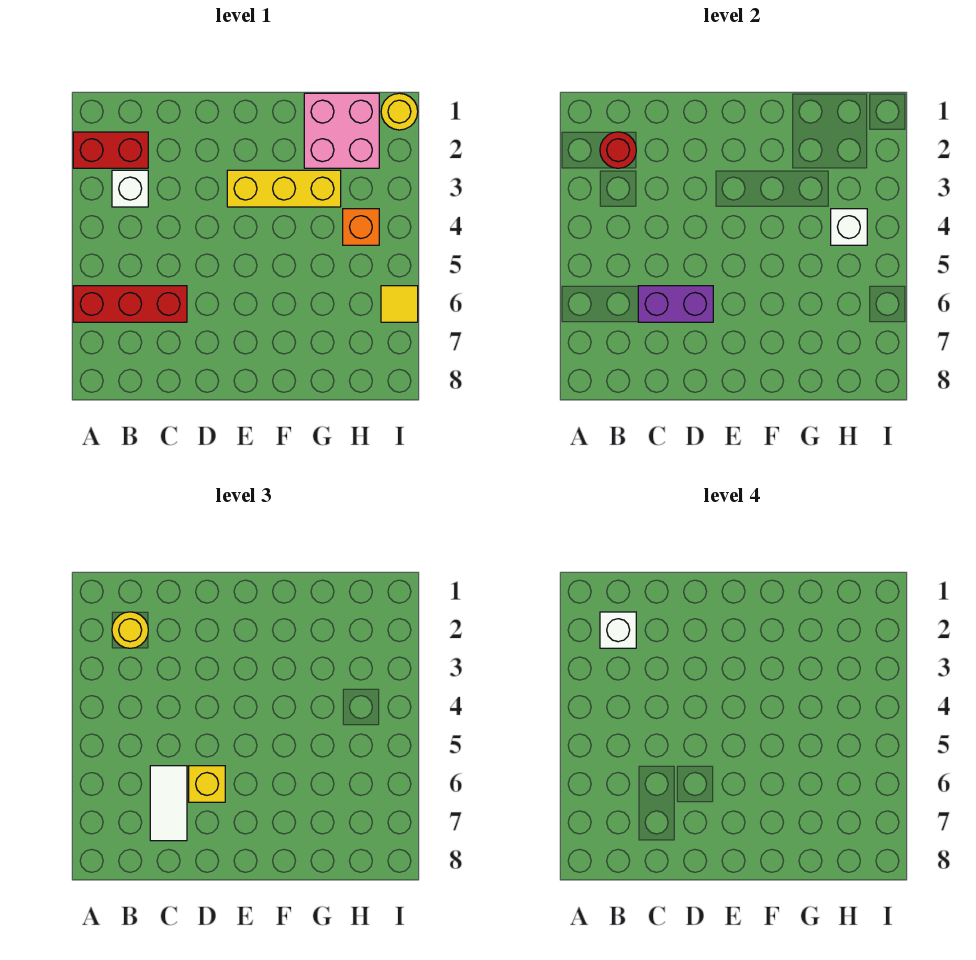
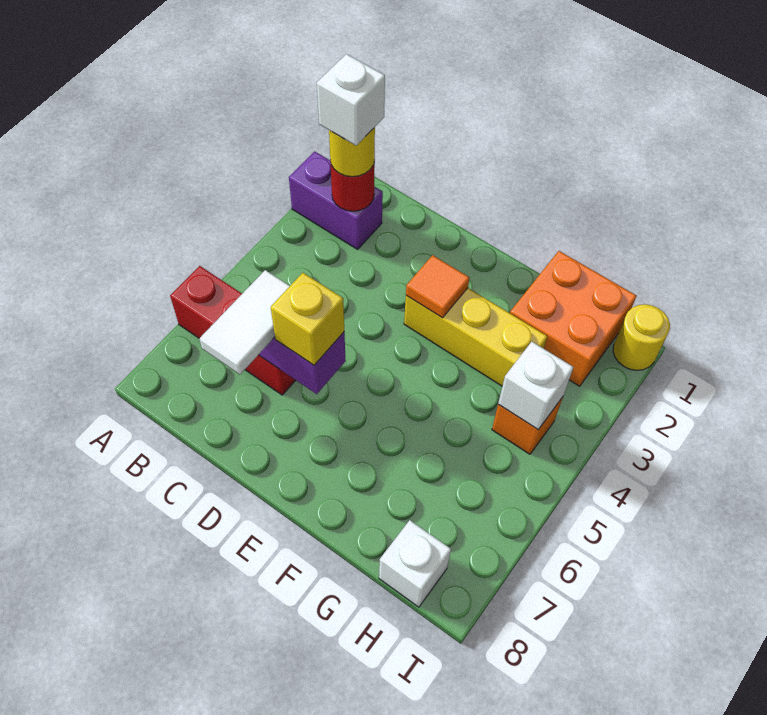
red brick A2:B2 level 1 -> purple brick A2:B2 level 1
white brick B3 level 1 -> white brick H8 level 1
none -> orange tile E3 level 2
pink brick G1:H2 level 1 -> orange brick G1:H2 level 1
yellow tile I6 level 1 -> none

